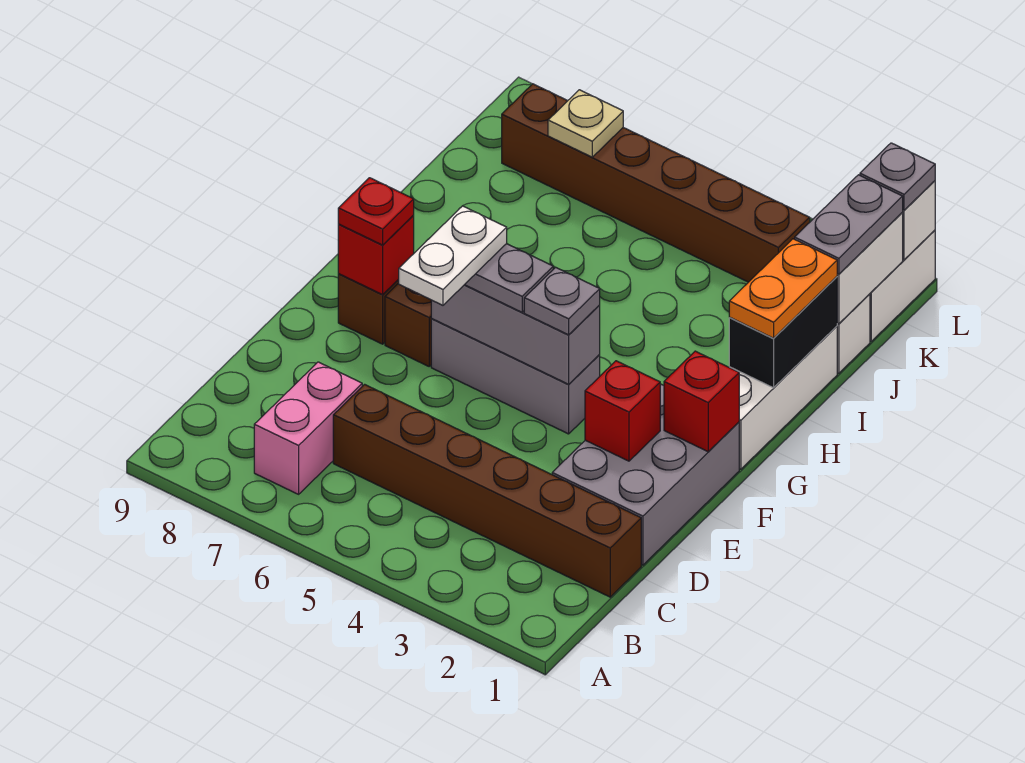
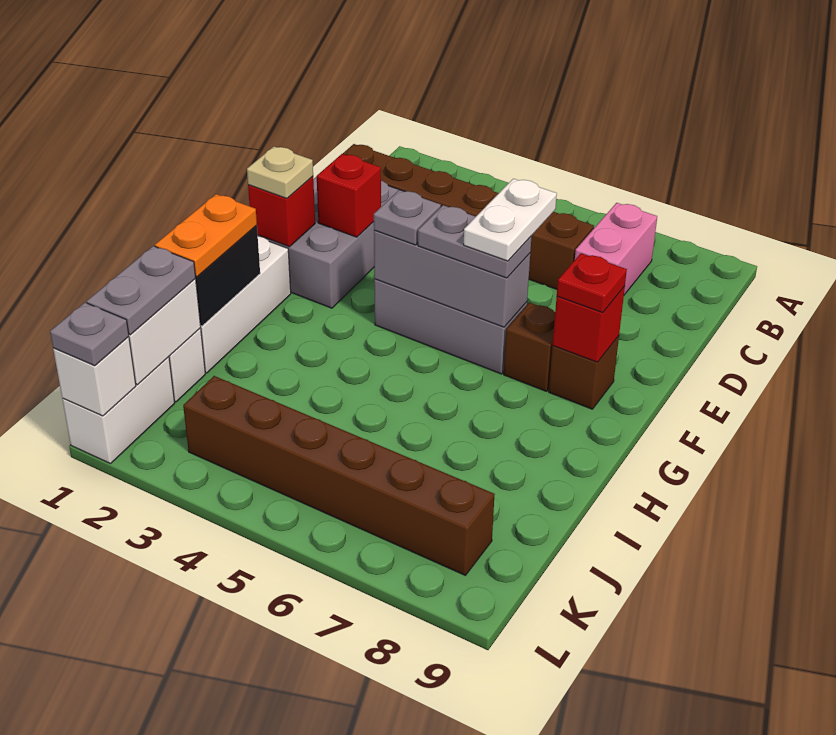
tan plate K7 level 2 -> tan plate F1 level 3

